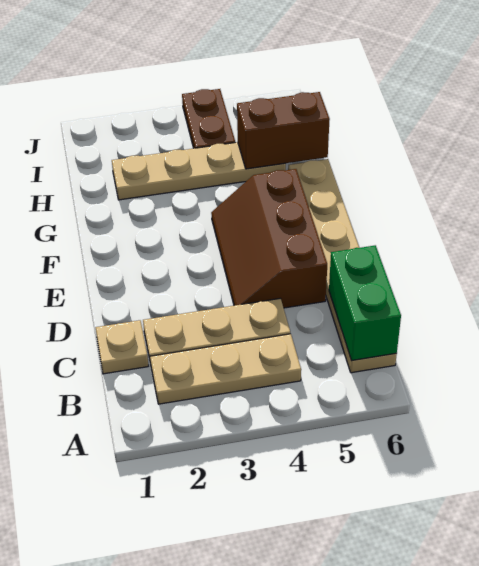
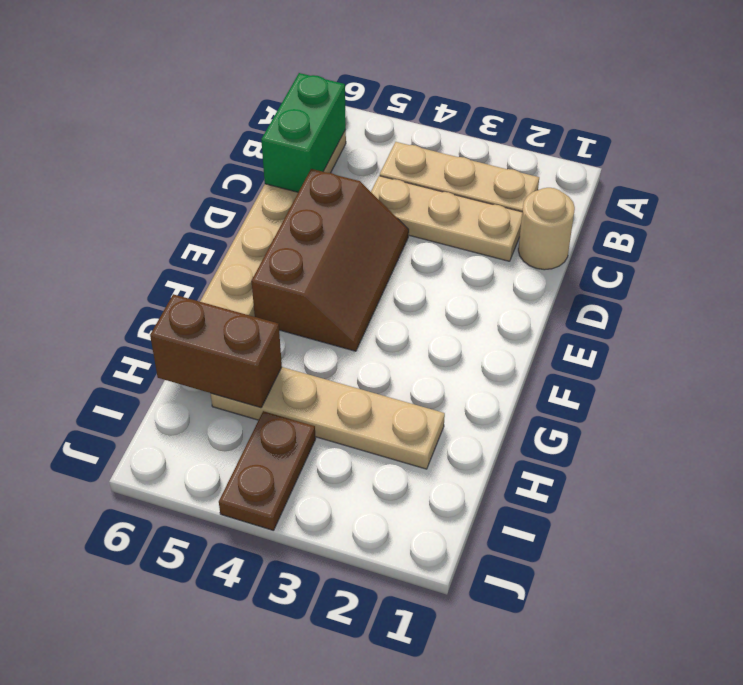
tan plate C1 level 1 -> tan round brick C1 level 1

